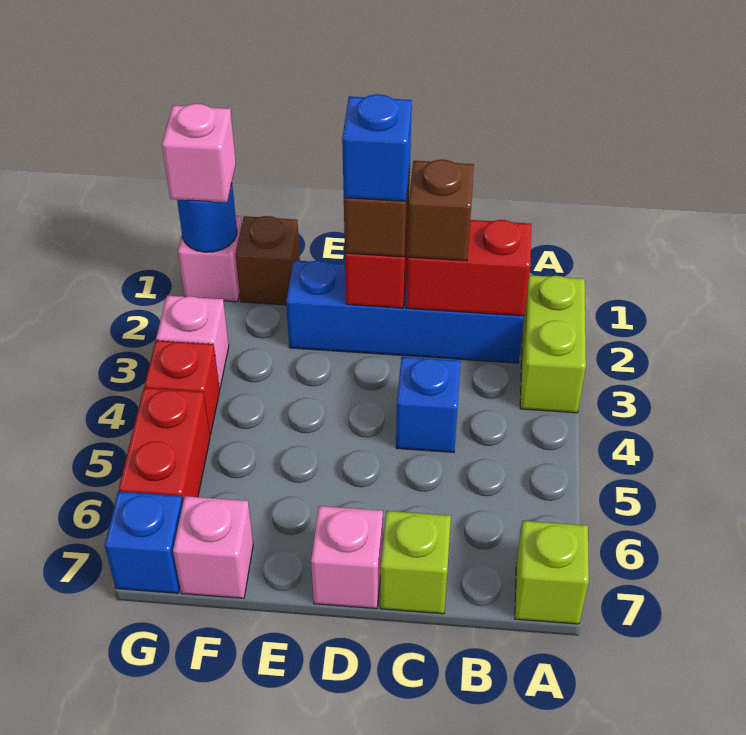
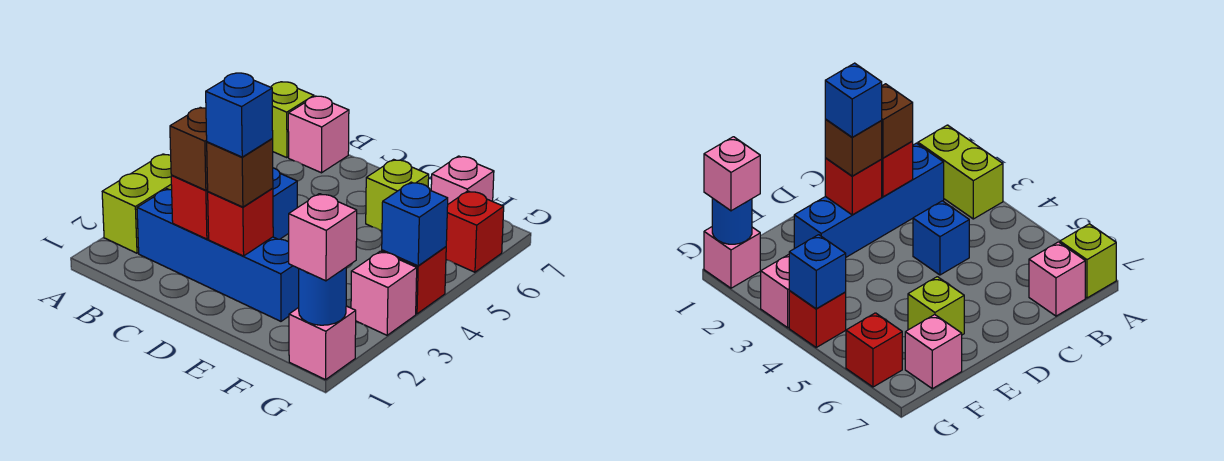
red brick B2:C2 level 2 -> red brick C2 level 2
lime brick C7 level 1 -> lime brick E6 level 1
pink brick D7 level 1 -> pink brick B7 level 1
brown brick F1 level 1 -> none
red brick G5:G6 level 1 -> red brick G6 level 1
blue brick G7 level 1 -> blue brick G4 level 2

